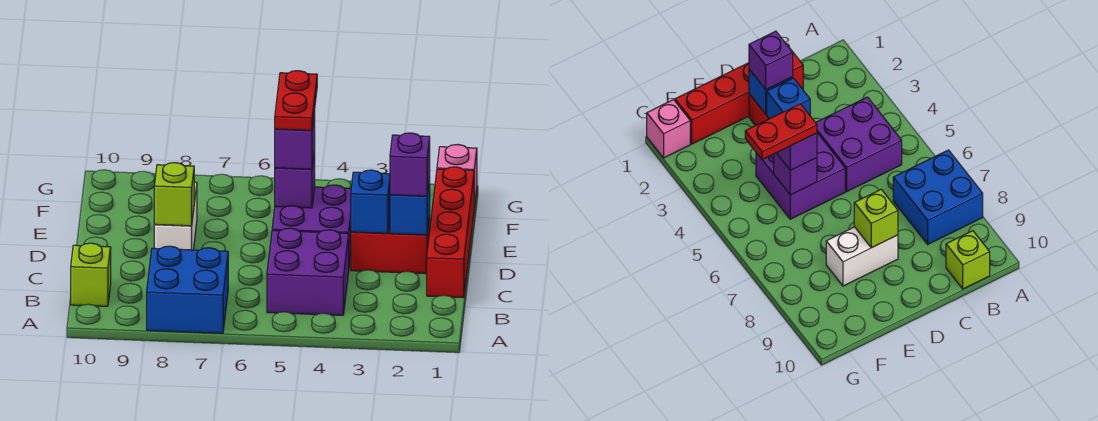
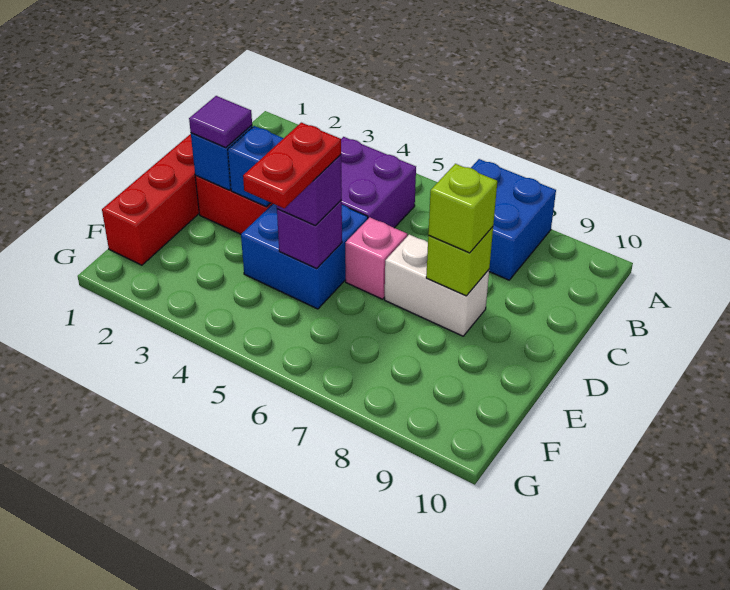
lime brick B10 level 1 -> lime brick D8 level 3
purple brick D2 level 3 -> purple tile D2 level 3
purple brick D4:E5 level 1 -> blue brick D4:E5 level 1
white brick D8:E8 level 1 -> white brick D7:D8 level 1
pink brick G1 level 1 -> pink brick D6 level 1

